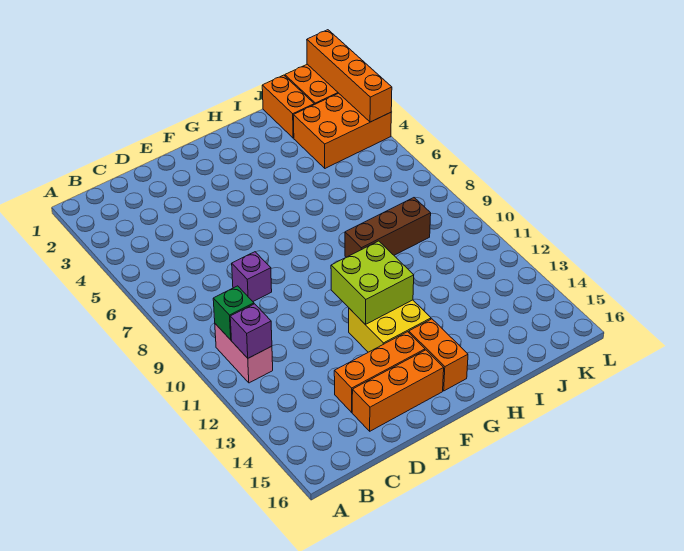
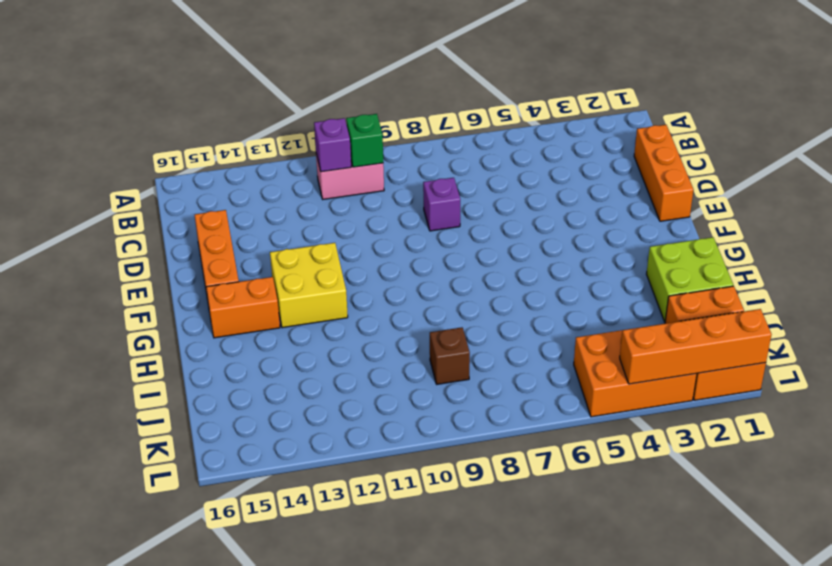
orange brick D14:F14 level 1 -> orange brick C1:E1 level 1
lime brick F11:G12 level 2 -> lime brick H1:I2 level 1
brown brick H9:J9 level 1 -> brown brick J9 level 1
orange brick J3:L4 level 1 -> orange brick K3:L5 level 1

